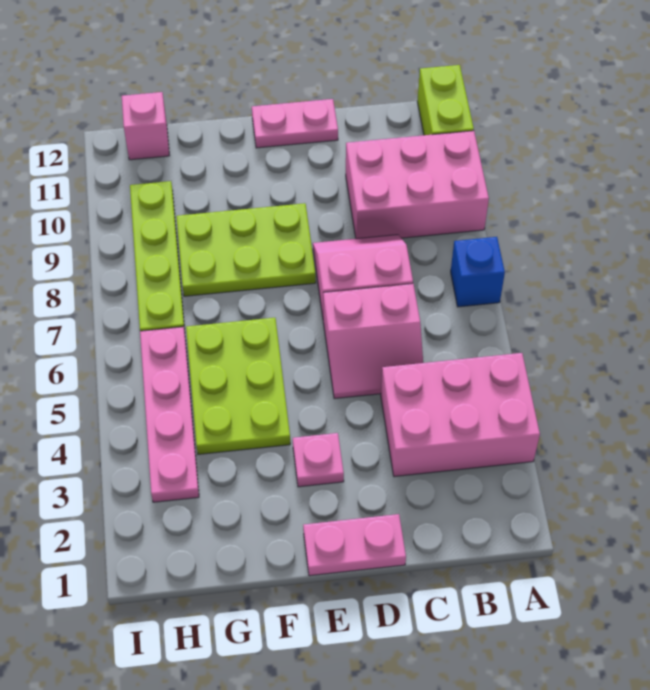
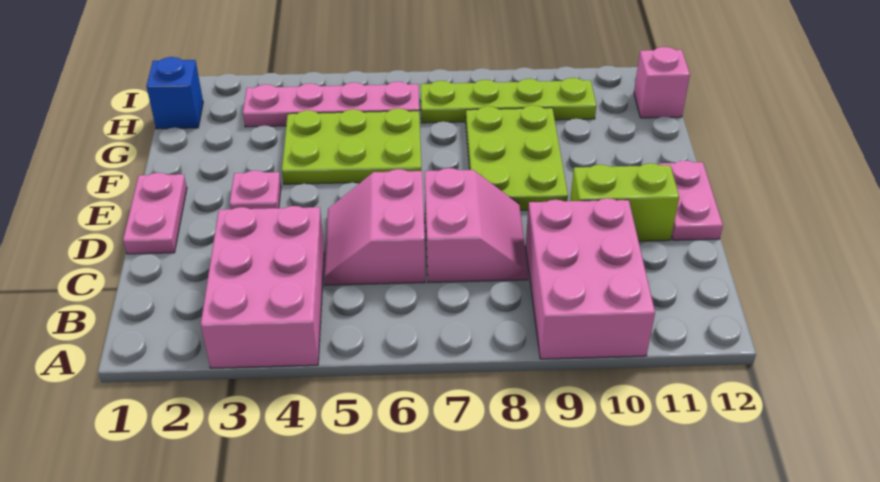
blue brick A7 level 1 -> blue brick H1 level 1
lime brick A11:A12 level 1 -> lime brick D10:D11 level 1

